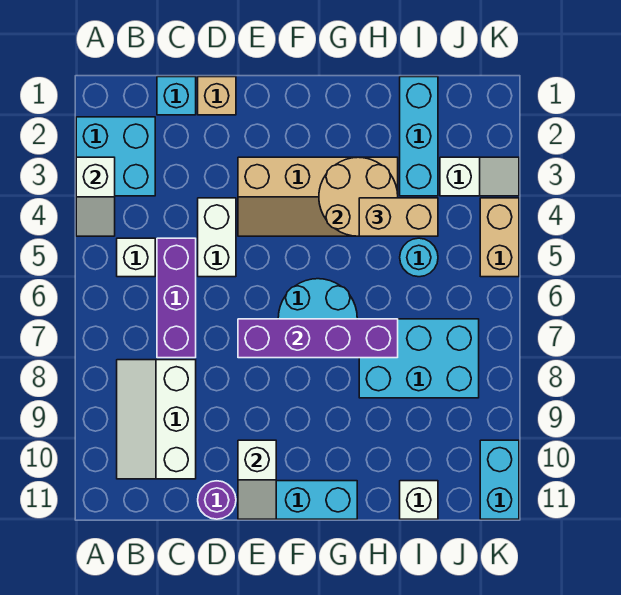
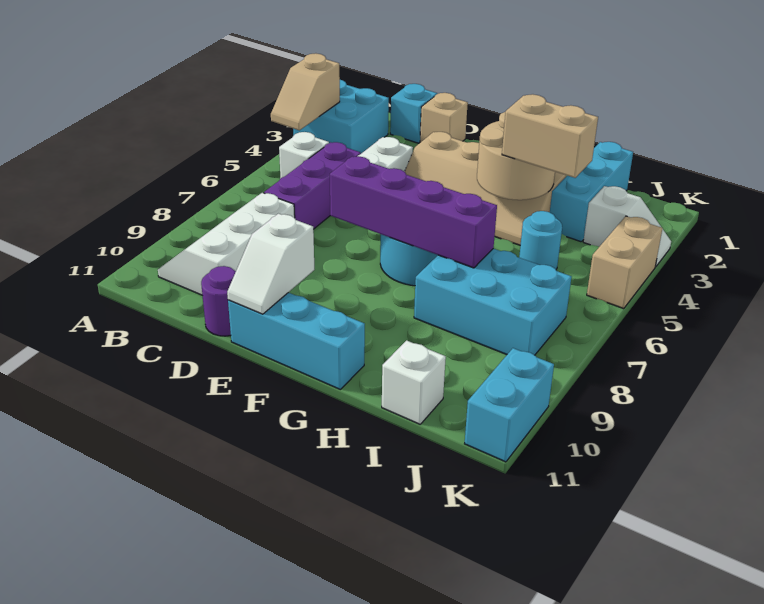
white slope A3:A4 level 2 top 3 -> tan slope A3:A4 level 2 top 3

